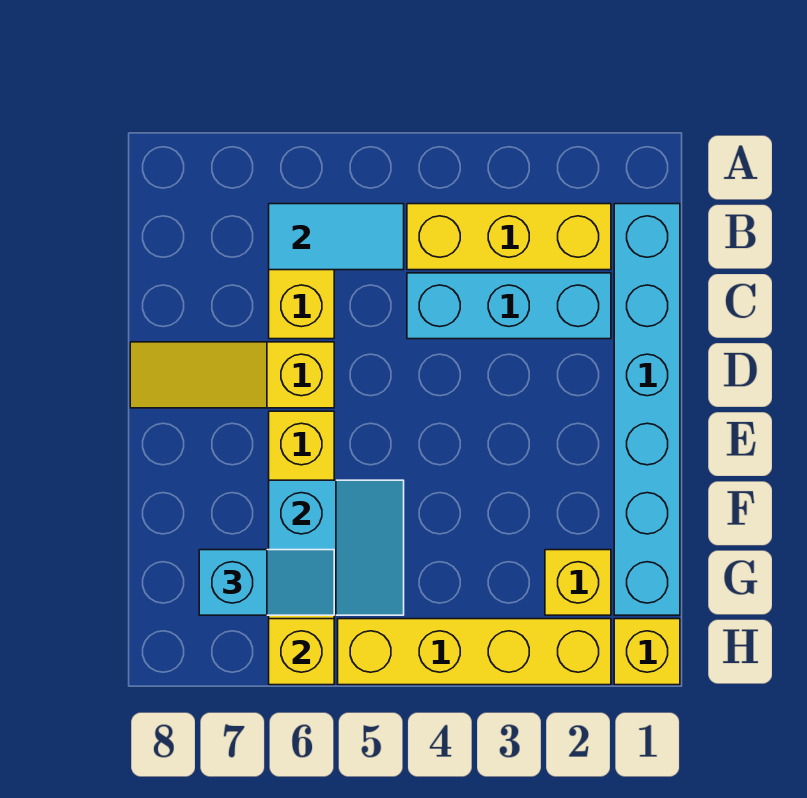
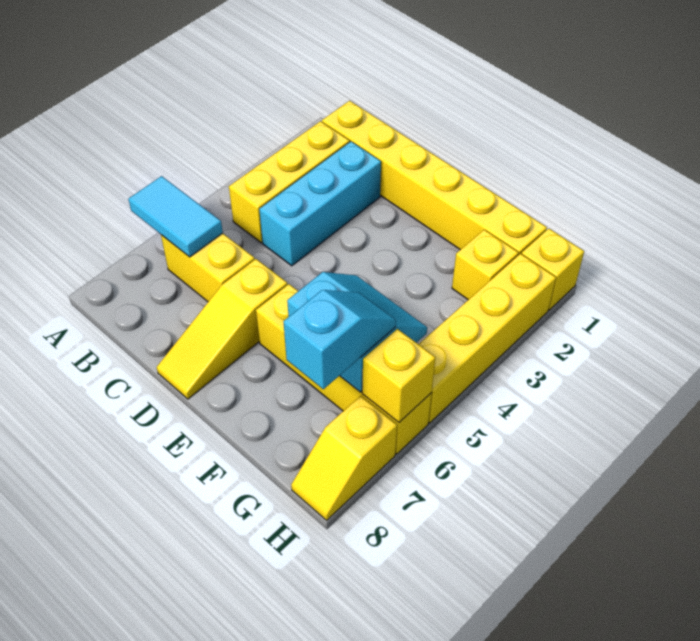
cyan brick B1:G1 level 1 -> yellow brick B1:G1 level 1
cyan tile B5:B6 level 2 -> cyan tile A6:B6 level 2
none -> yellow slope H7:H8 level 1 top 7

